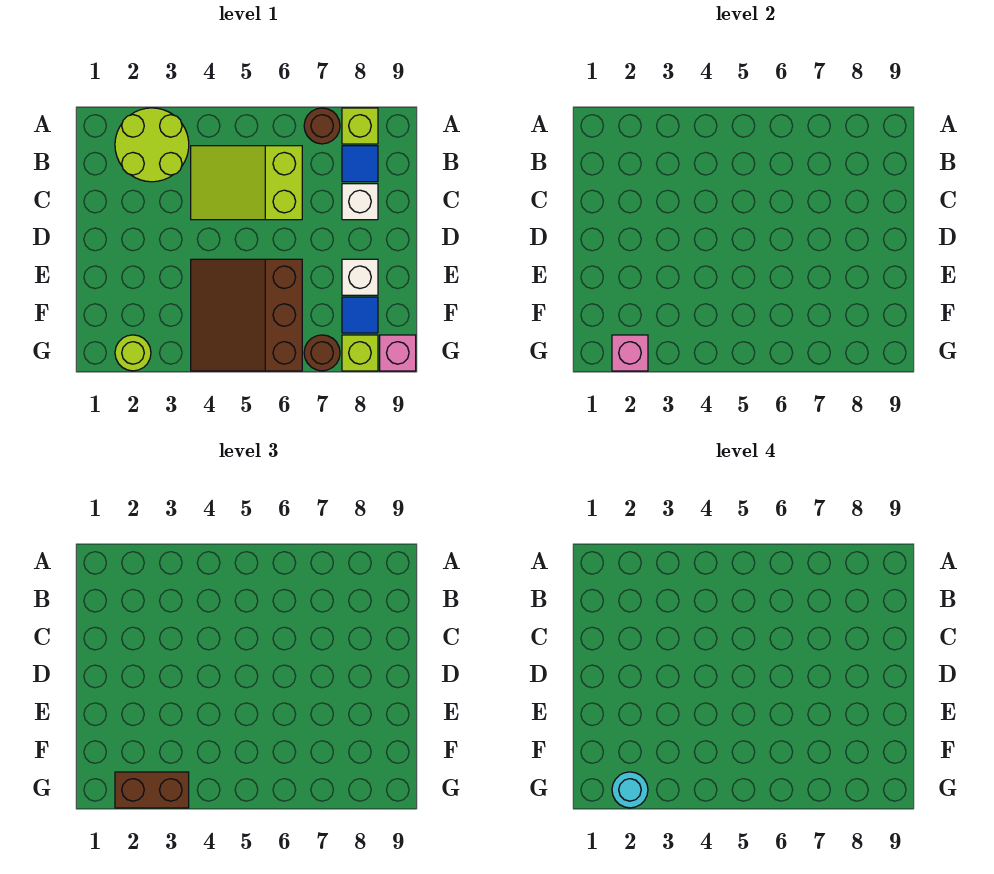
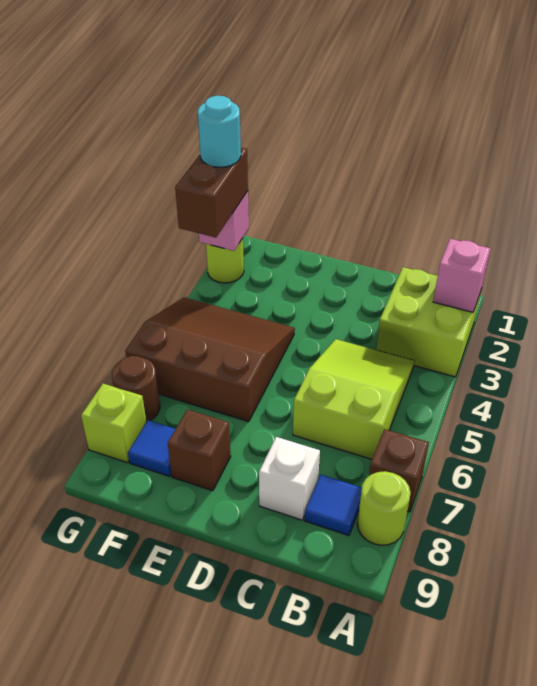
lime round brick A2:B3 level 1 -> lime brick A2:B3 level 1
brown round brick A7 level 1 -> brown brick A7 level 1
lime brick A8 level 1 -> lime round brick A8 level 1
white brick E8 level 1 -> brown brick E8 level 1
pink brick G9 level 1 -> pink brick A2 level 2

